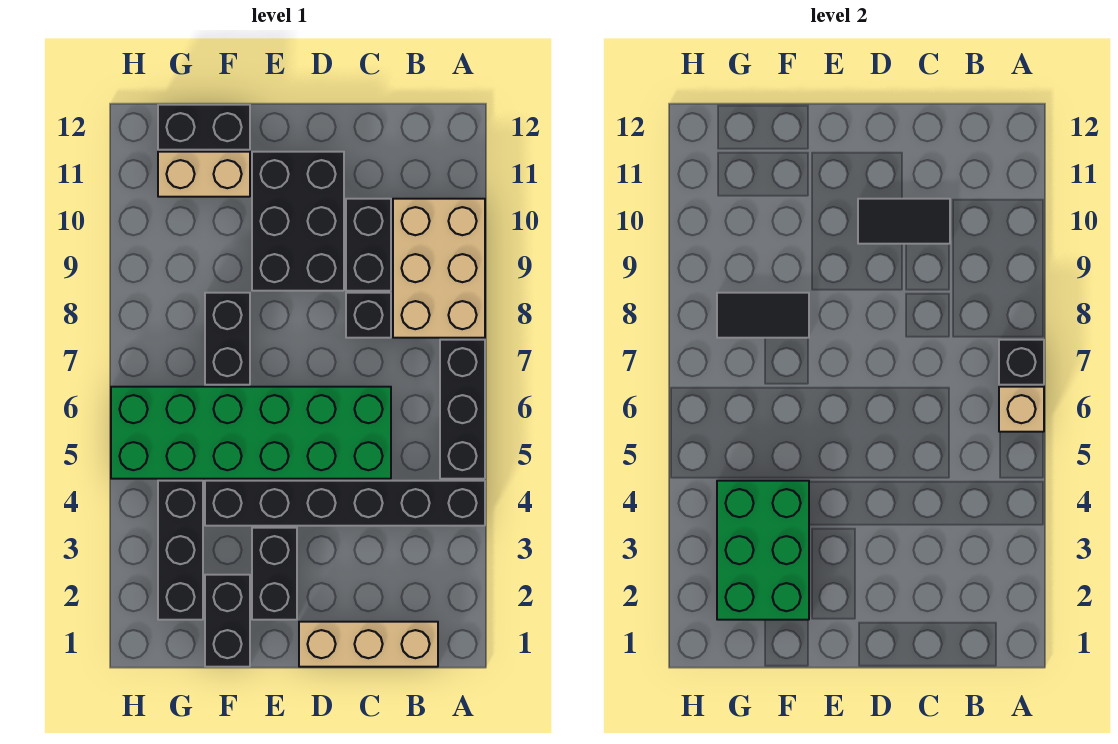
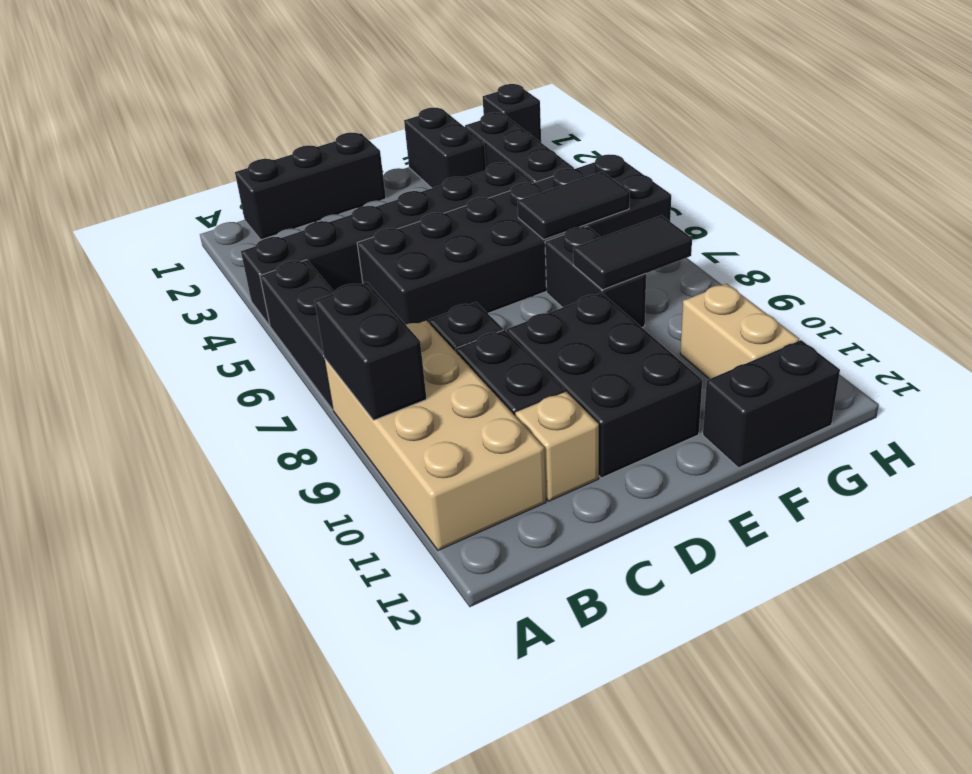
tan brick A6 level 2 -> tan brick C11 level 1
black brick A7 level 2 -> black brick H1 level 1
tan brick A8:B10 level 1 -> tan brick A8:B11 level 1
tan brick B1:D1 level 1 -> black brick B1:D1 level 1
green brick C5:H6 level 1 -> black brick C5:H6 level 1
black tile C10:D10 level 2 -> black tile F6:G6 level 2
black brick E2:E3 level 1 -> black brick A8:A9 level 2
green brick F2:G4 level 2 -> none
tan brick F11:G11 level 1 -> tan brick G10:G11 level 1

